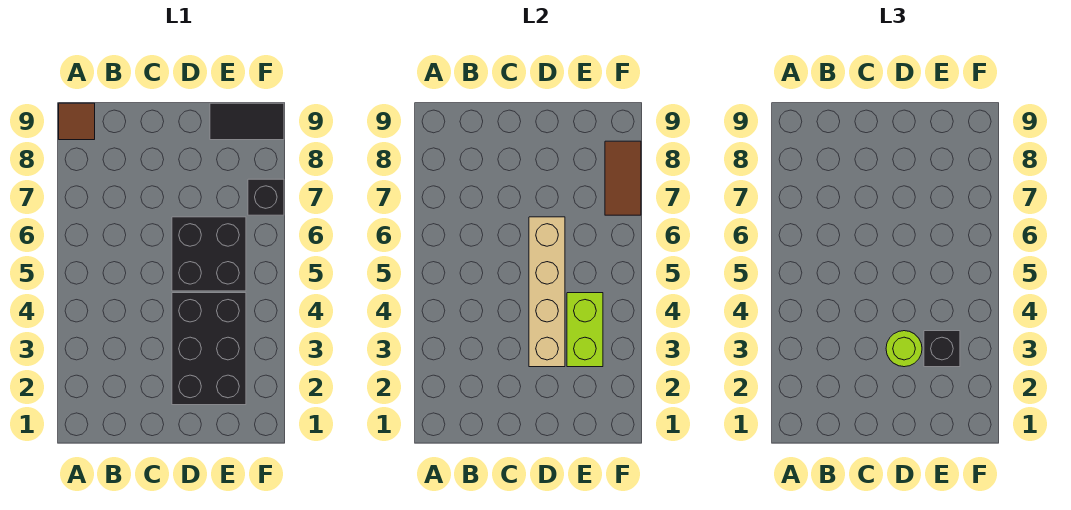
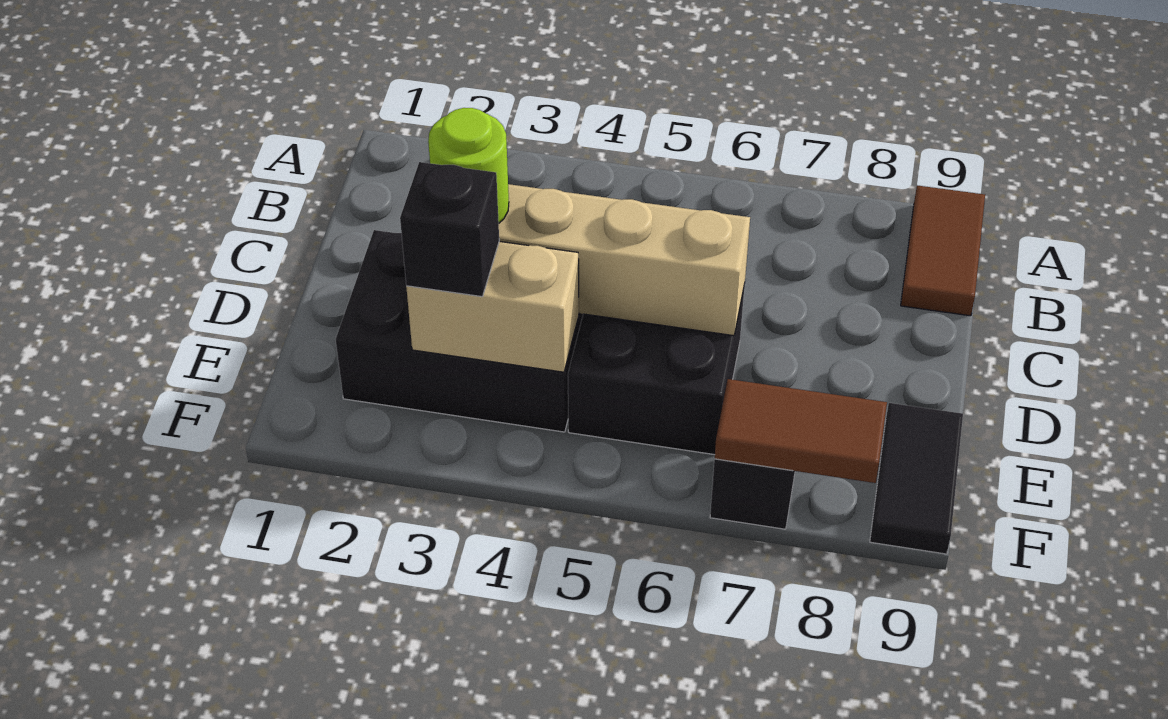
brown tile A9 level 1 -> brown tile A9:B9 level 1
lime brick E3:E4 level 2 -> tan brick E3:E4 level 2

